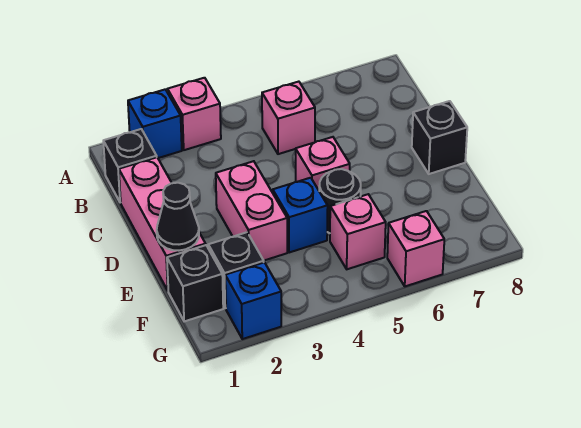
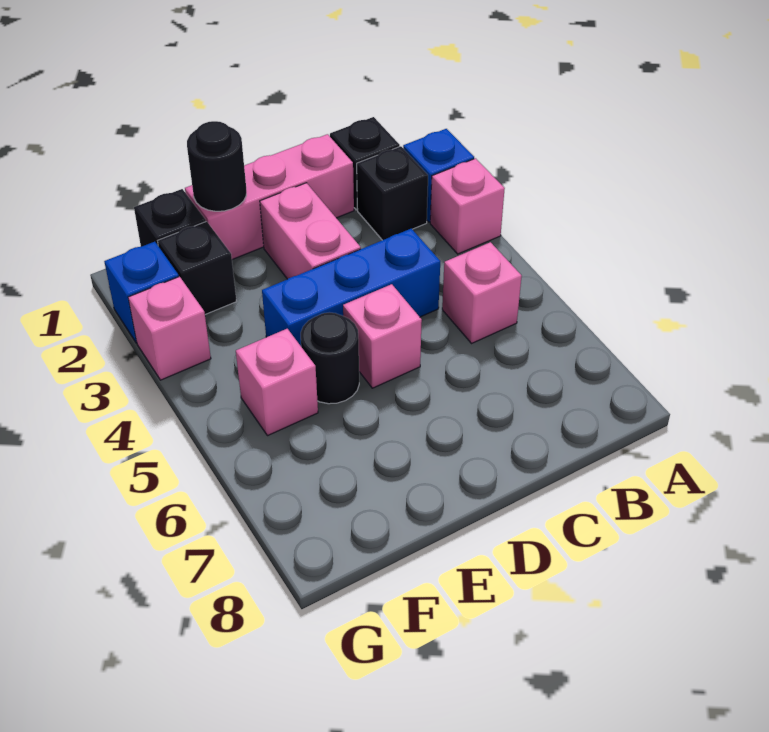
pink brick D3:E3 level 1 -> pink brick D2:D3 level 1
black brick D8 level 1 -> black brick B2 level 1
black cone E1 level 2 -> black round brick E1 level 2
blue brick E4 level 1 -> blue brick C4:E4 level 1
pink brick G6 level 1 -> pink brick G3 level 1

